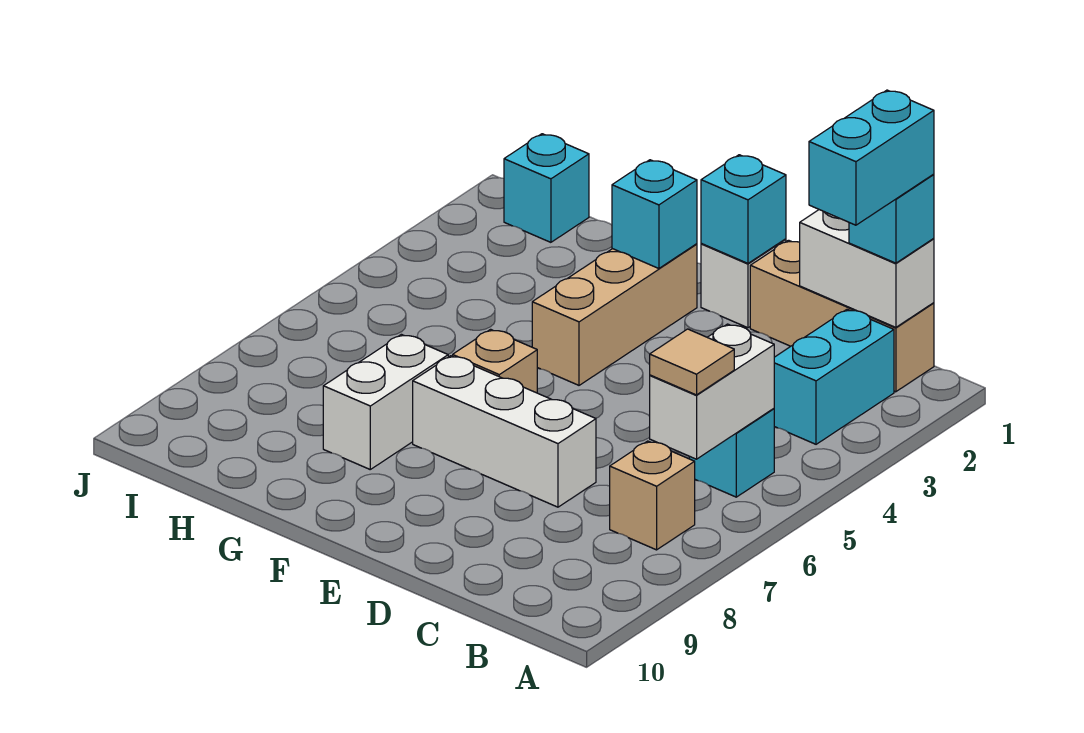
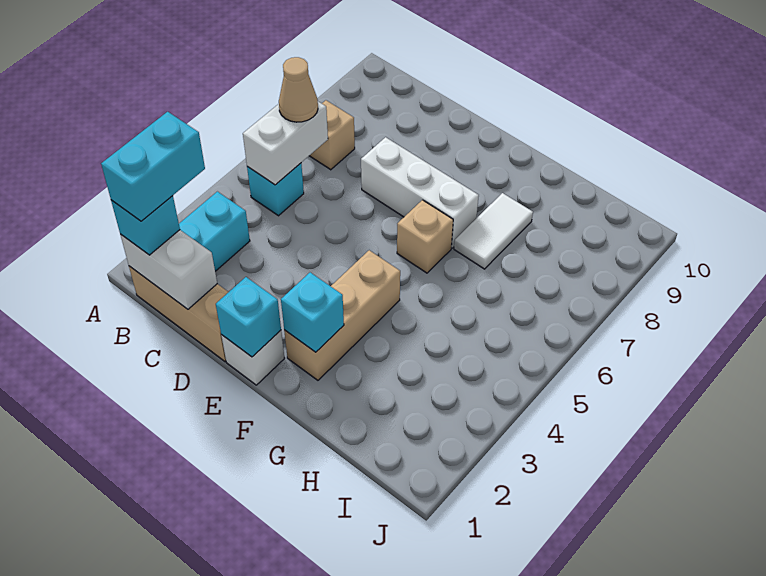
tan tile B6 level 3 -> tan cone B6 level 3
white brick G7:G8 level 1 -> white tile G7:G8 level 1
cyan brick I1 level 1 -> none

